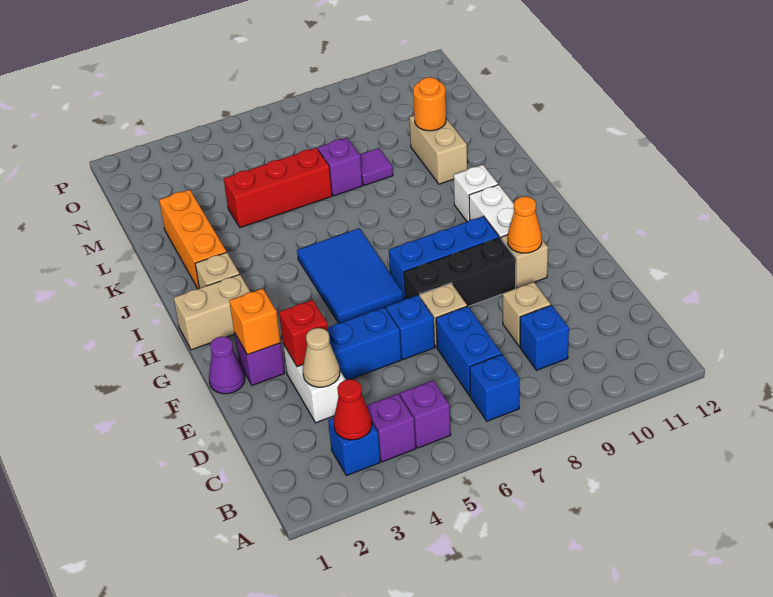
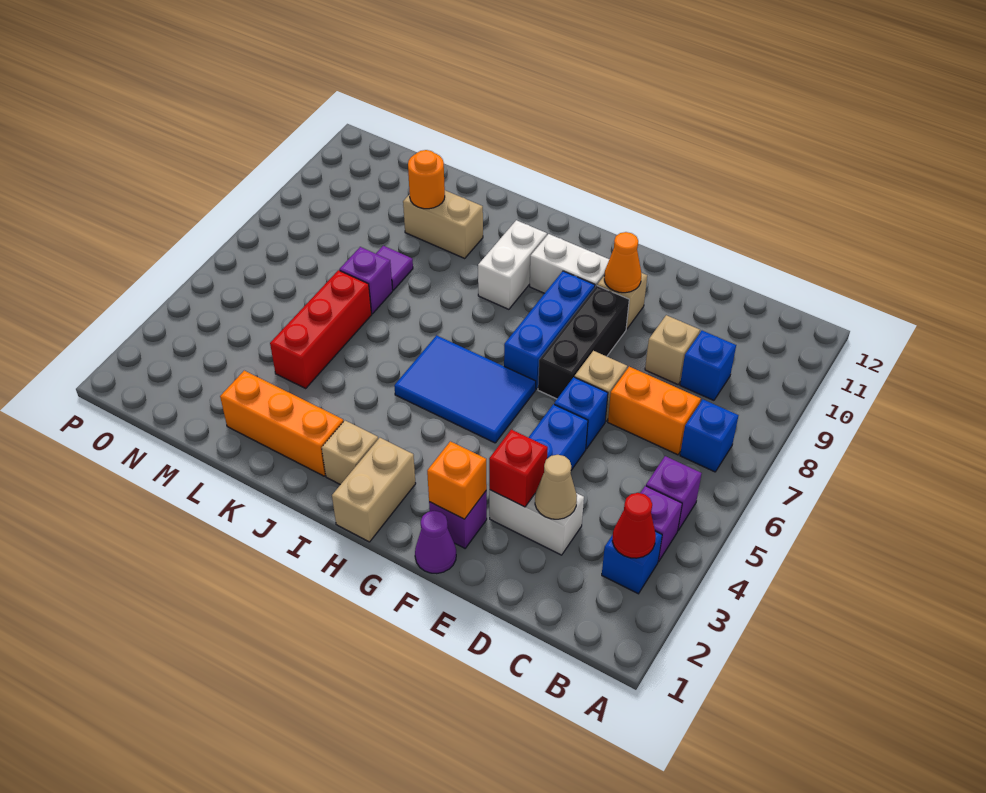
blue brick C7:D7 level 1 -> orange brick C7:D7 level 1
white brick I10 level 1 -> white brick I9:I10 level 1

